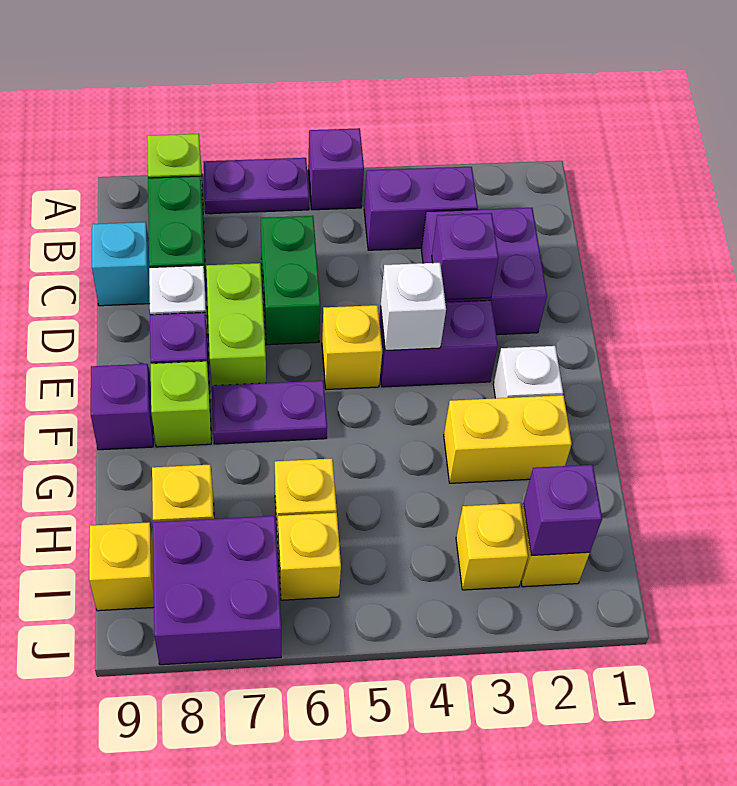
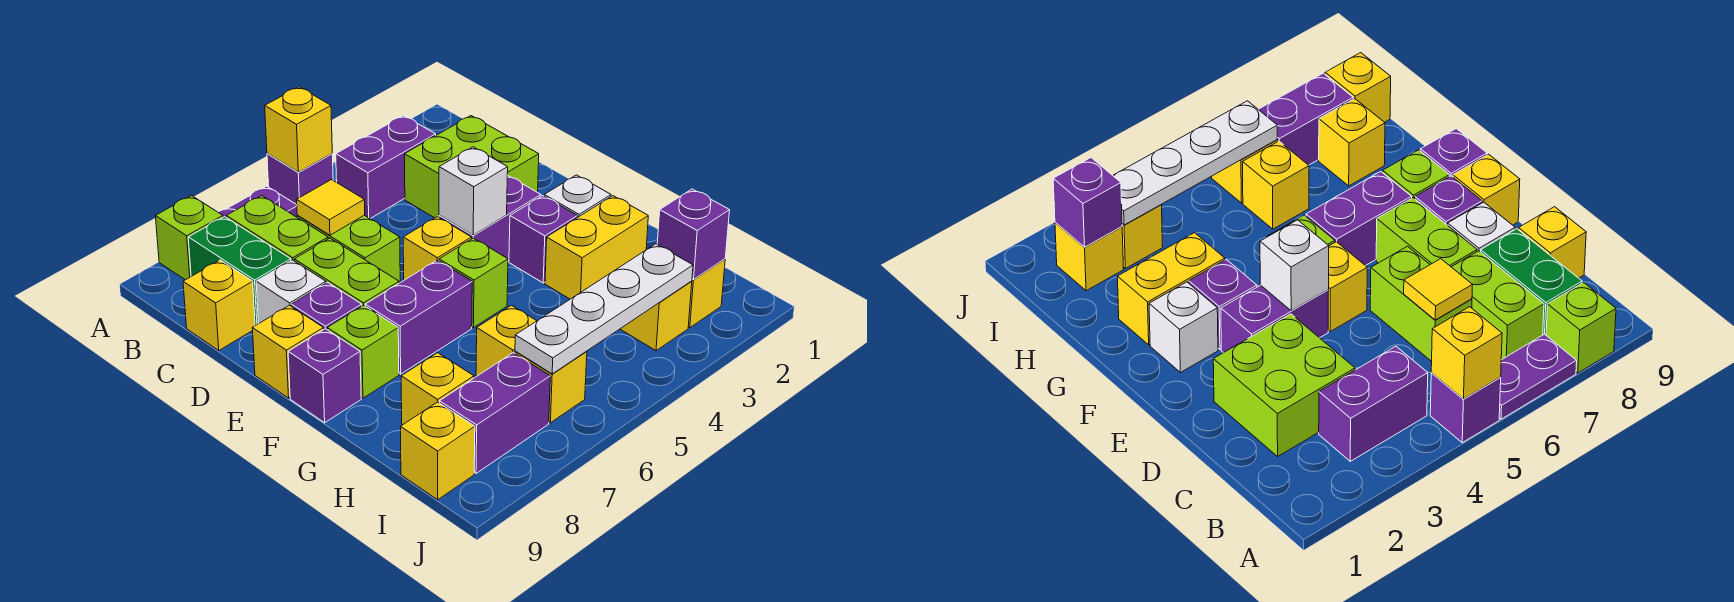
none -> yellow brick A5 level 2
none -> lime brick B7:C7 level 1
purple brick C2:D3 level 1 -> lime brick C2:D3 level 1
green brick C6:D6 level 1 -> lime brick C6:D6 level 1
none -> yellow tile C6 level 2
cyan brick C9 level 1 -> yellow brick C9 level 1
purple brick D3 level 2 -> purple brick F3 level 1
none -> yellow brick E9 level 1
none -> lime brick F5 level 1
purple plate F6:F7 level 1 -> purple brick F6:F7 level 1
none -> white plate I3:I6 level 2
purple brick I7:J8 level 1 -> purple brick I7:I8 level 1

